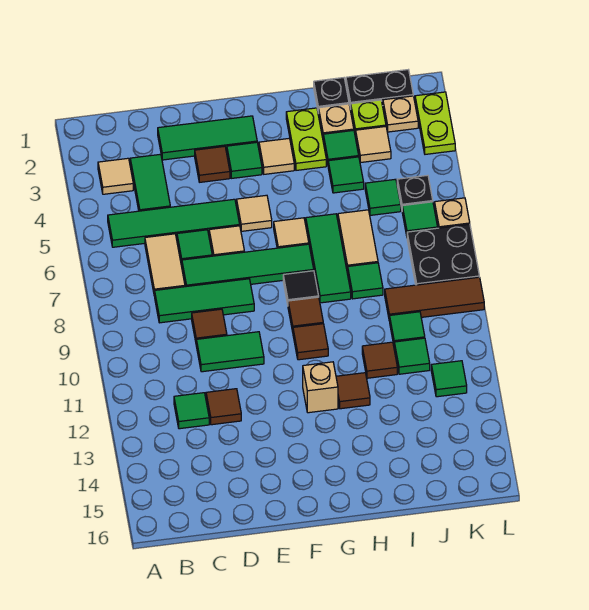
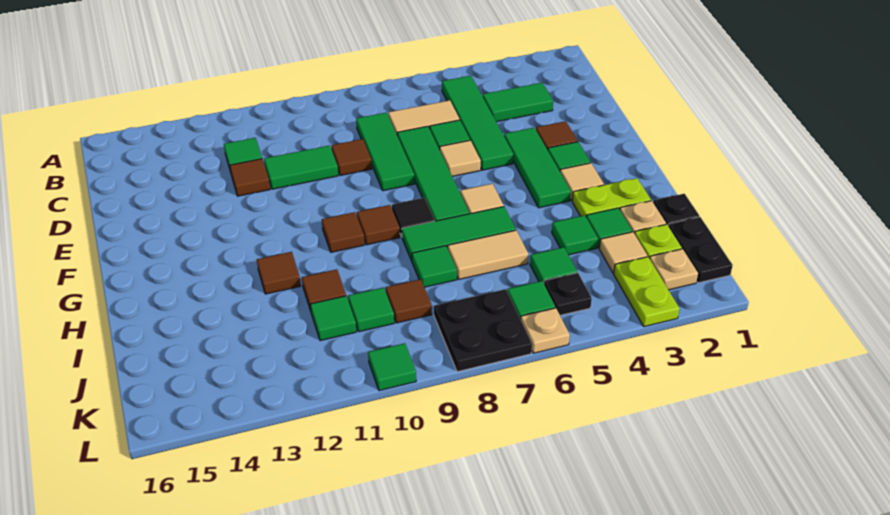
tan tile B3 level 1 -> none
green tile D2:F2 level 1 -> green tile E4:G4 level 1
green tile D10:E10 level 1 -> green tile D10:D11 level 1
tan tile F5 level 1 -> none
tan brick G12 level 1 -> none
brown tile J9:L9 level 1 -> brown tile J9 level 1
green tile K12 level 1 -> green tile L10 level 1
lime plate L2:L3 level 1 -> lime plate K3:L3 level 1

